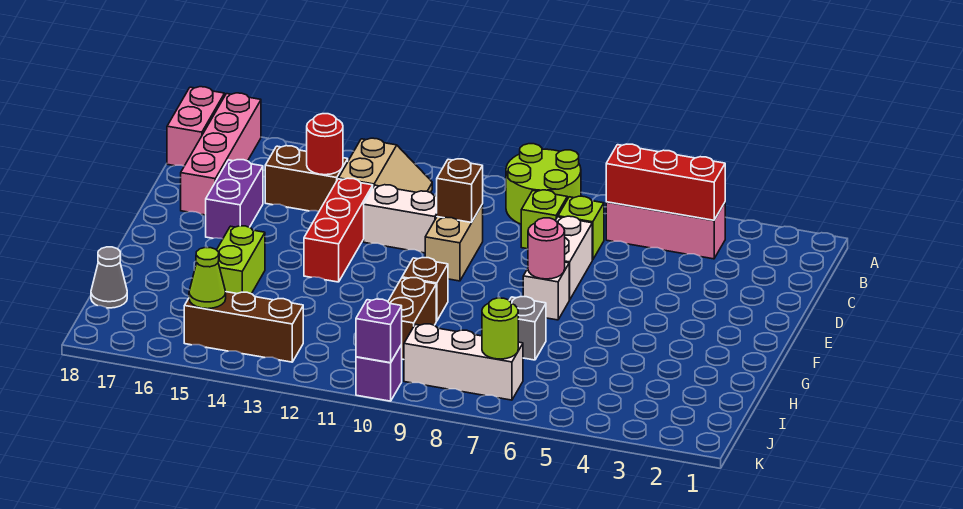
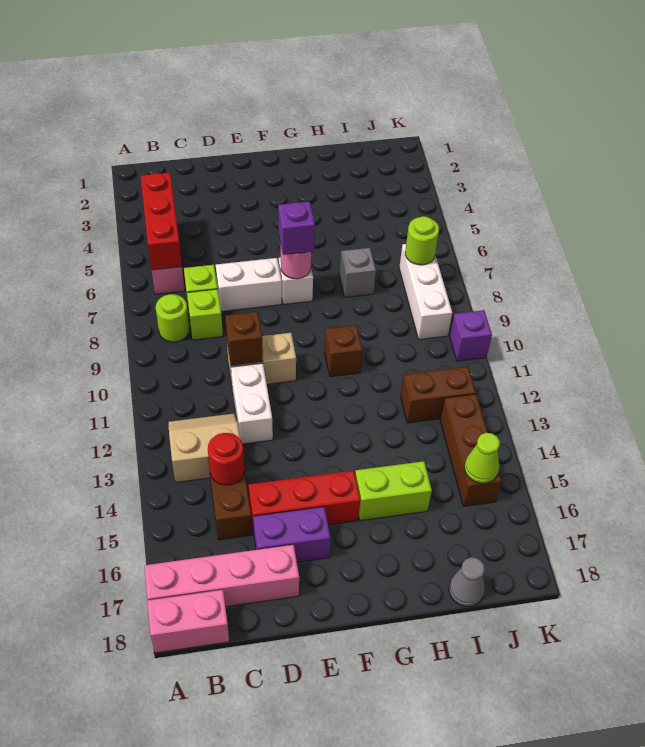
lime round brick A8:B9 level 1 -> lime round brick B8 level 1
red brick D13:F13 level 1 -> red brick D15:F15 level 1
brown brick H10:I10 level 1 -> brown brick I12:J12 level 1
purple brick K10 level 2 -> purple brick F7 level 3

